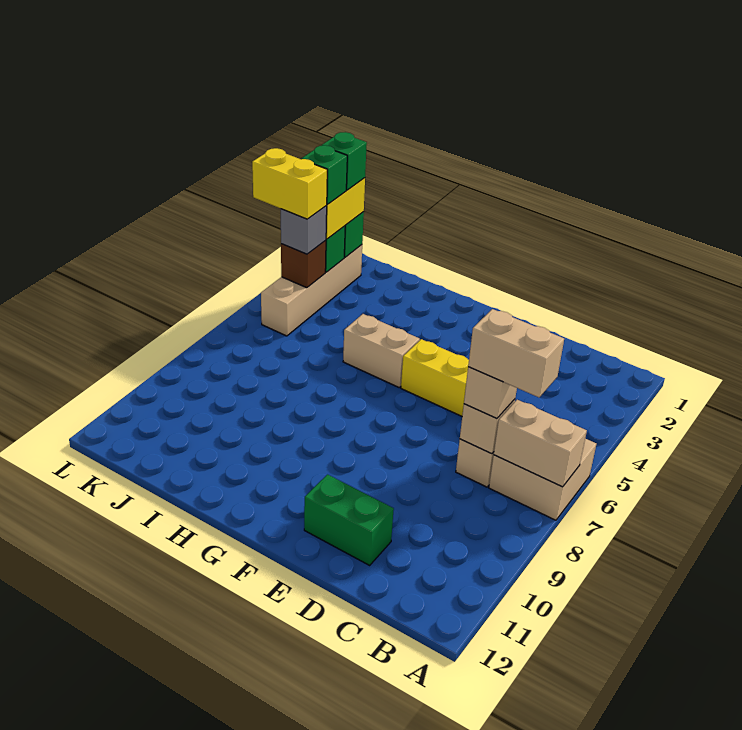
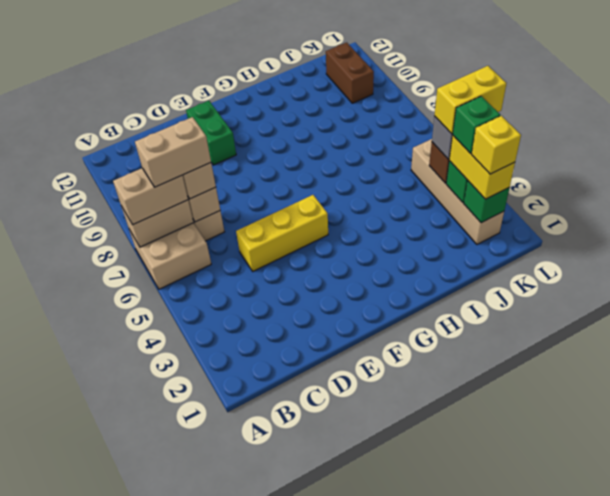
green brick D11:E11 level 1 -> green brick E10:E11 level 1
tan brick G5:H5 level 1 -> tan brick A7:B7 level 3
green brick K2 level 4 -> yellow brick K2 level 4
none -> brown brick K10:K11 level 1

